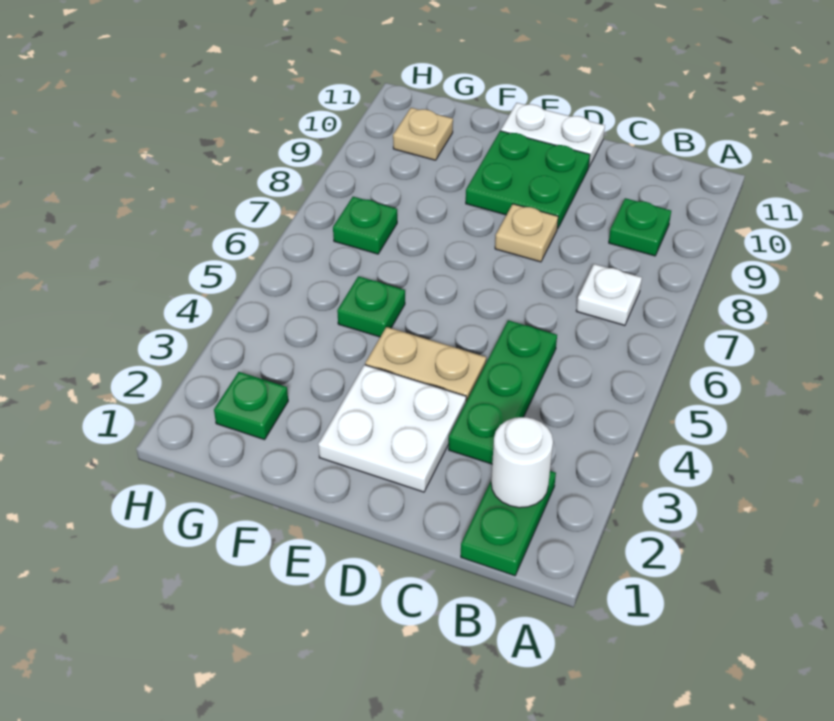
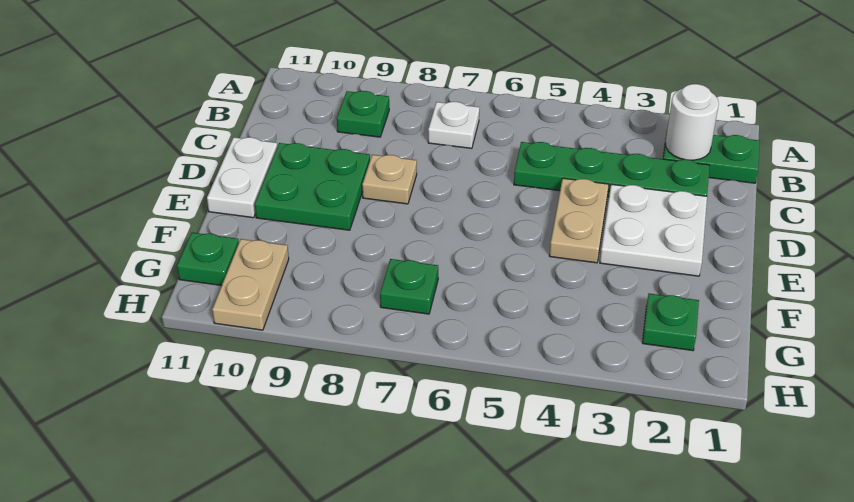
green plate C3:C5 level 1 -> green plate C2:C5 level 1
green plate F5 level 1 -> green plate G11 level 1
tan plate G10 level 1 -> tan plate G10:H10 level 1

